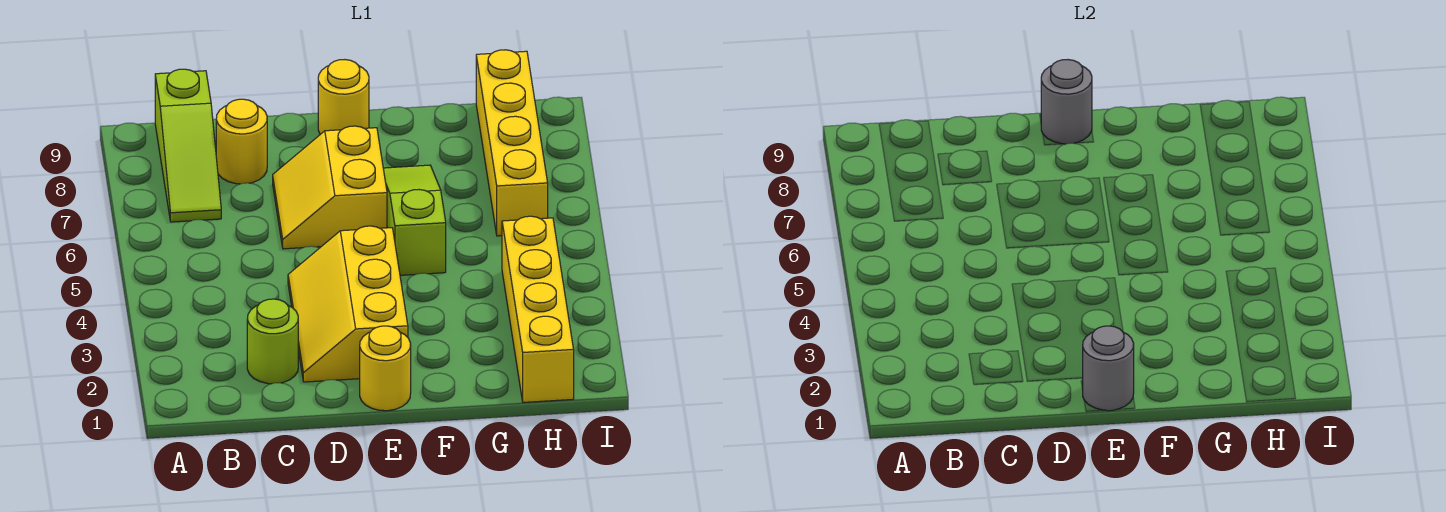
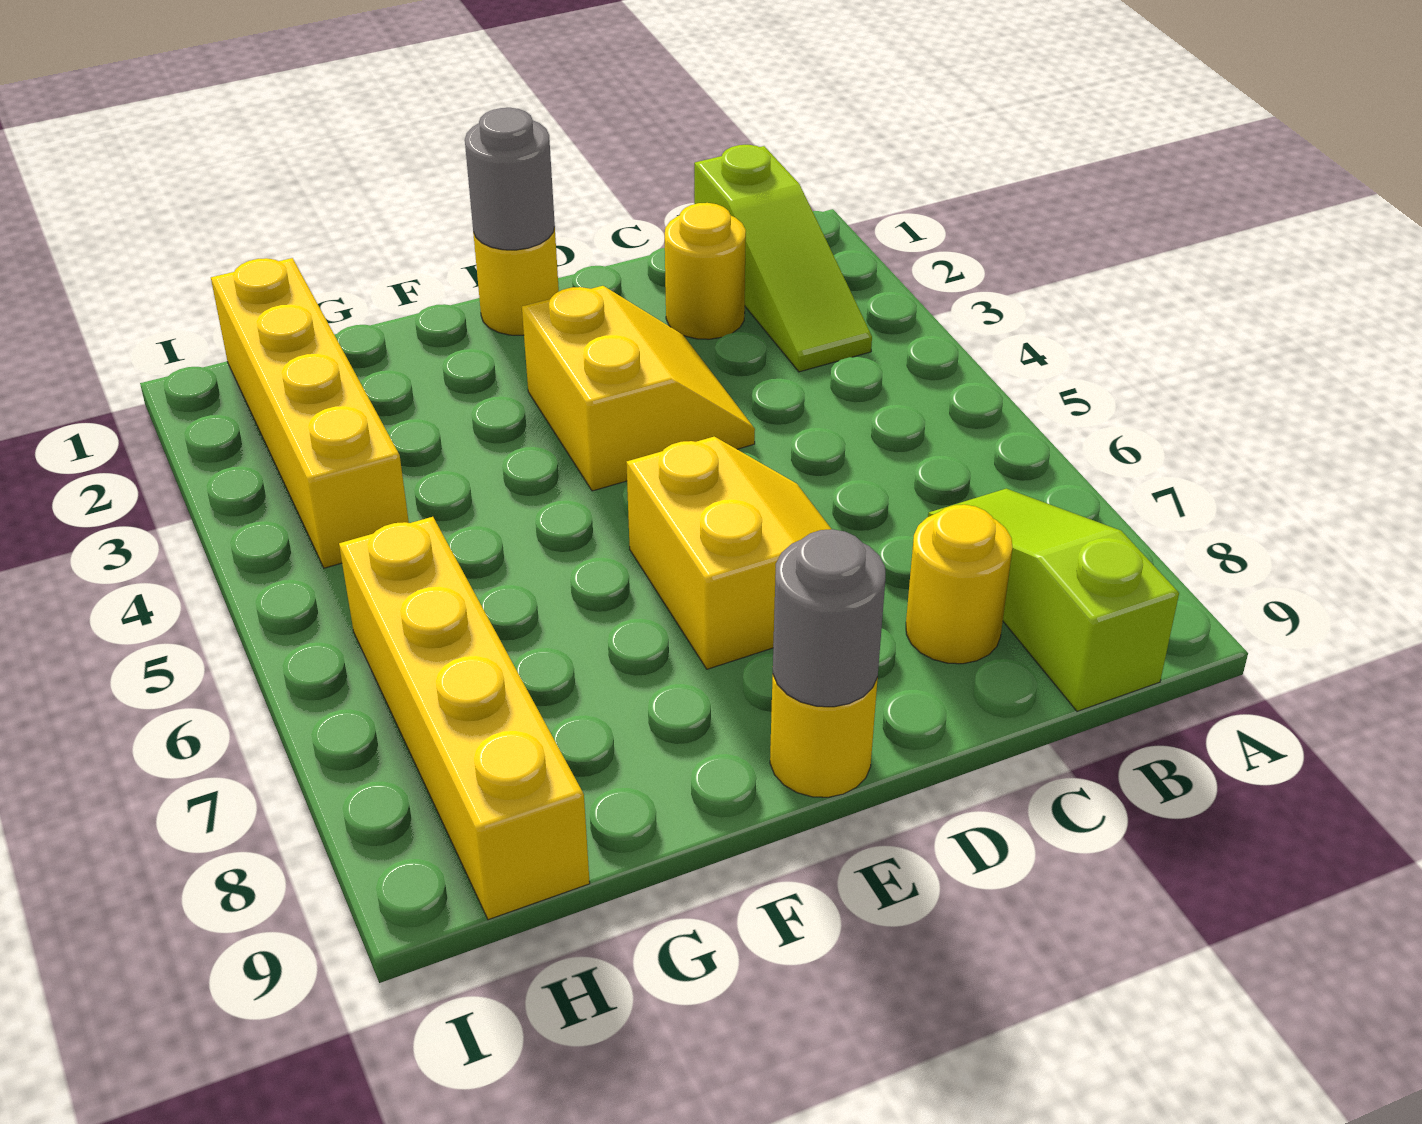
lime round brick C2 level 1 -> yellow round brick C2 level 1
yellow slope D2:E4 level 1 top E -> yellow slope D3:E4 level 1 top E
lime slope F5:F7 level 1 top 5 -> lime slope B1:B3 level 1 top 1

